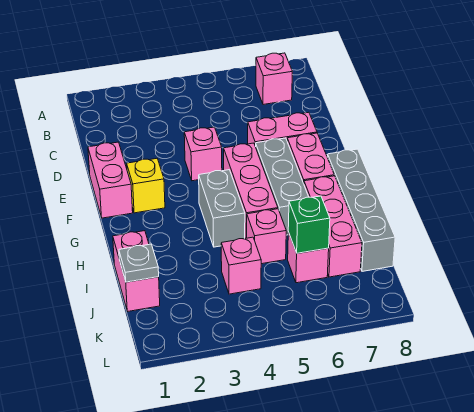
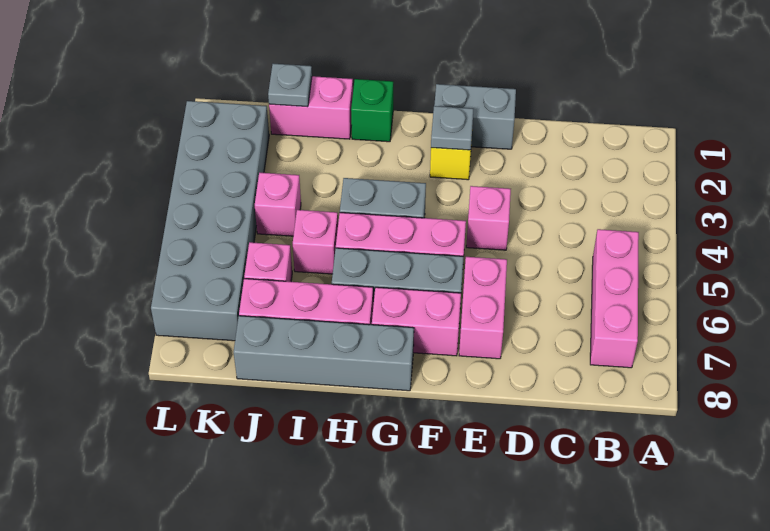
pink brick B7 level 1 -> pink brick B5:B7 level 1
pink brick E1:F1 level 1 -> grey brick E1:F1 level 1
none -> grey plate F2 level 2
green brick J6 level 2 -> green brick H1 level 1
none -> grey brick K2:L7 level 1

